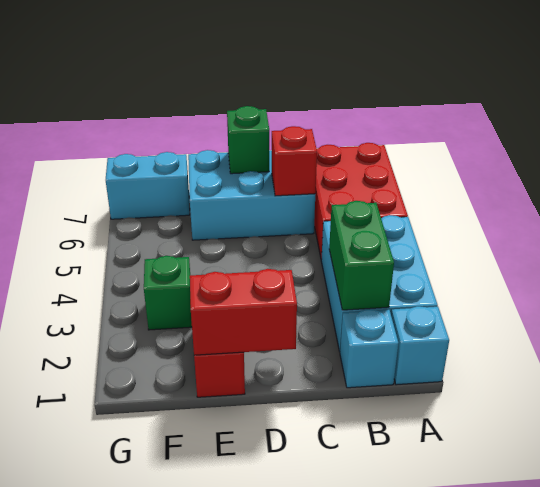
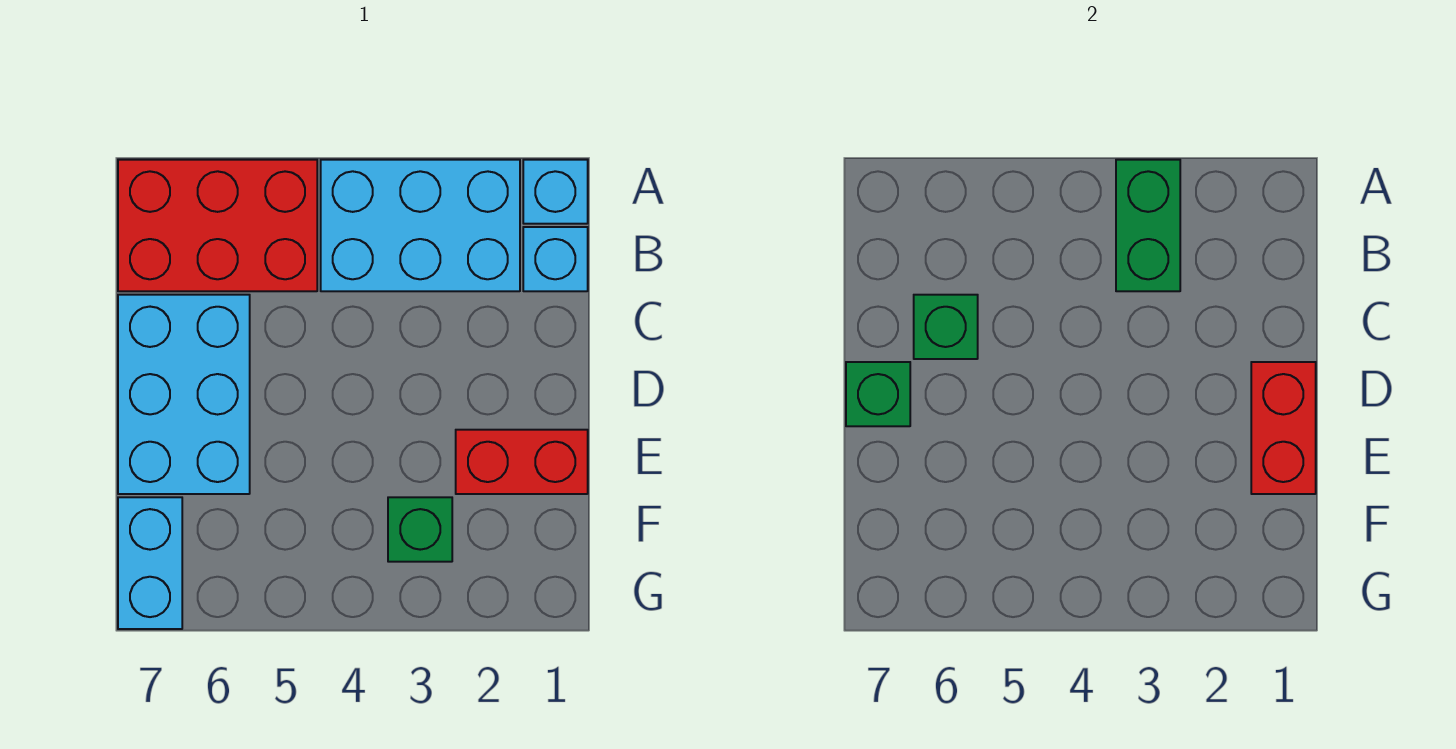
green brick B2:B3 level 2 -> green brick A3:B3 level 2
red brick C6 level 2 -> green brick C6 level 2

